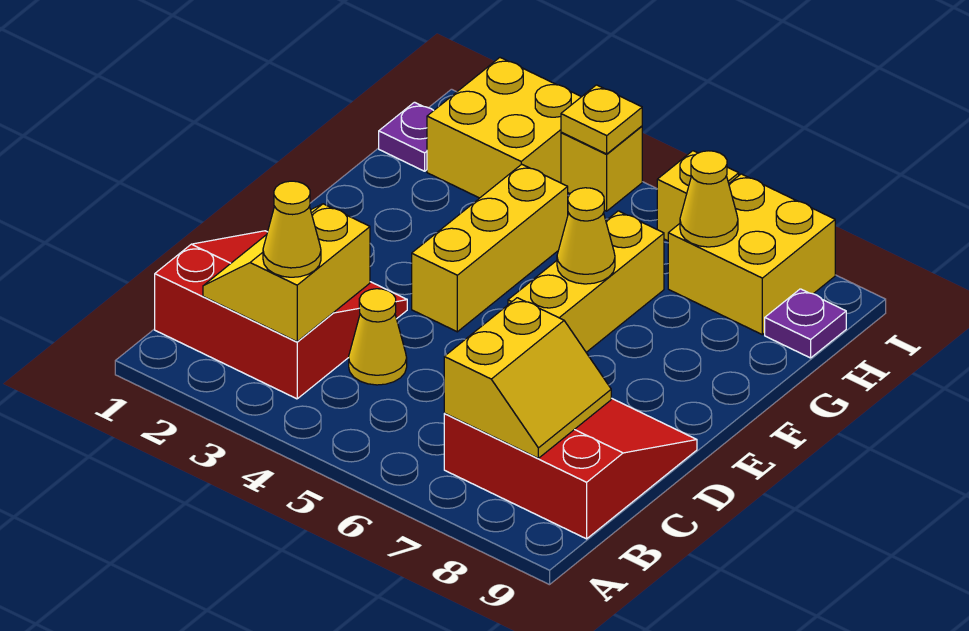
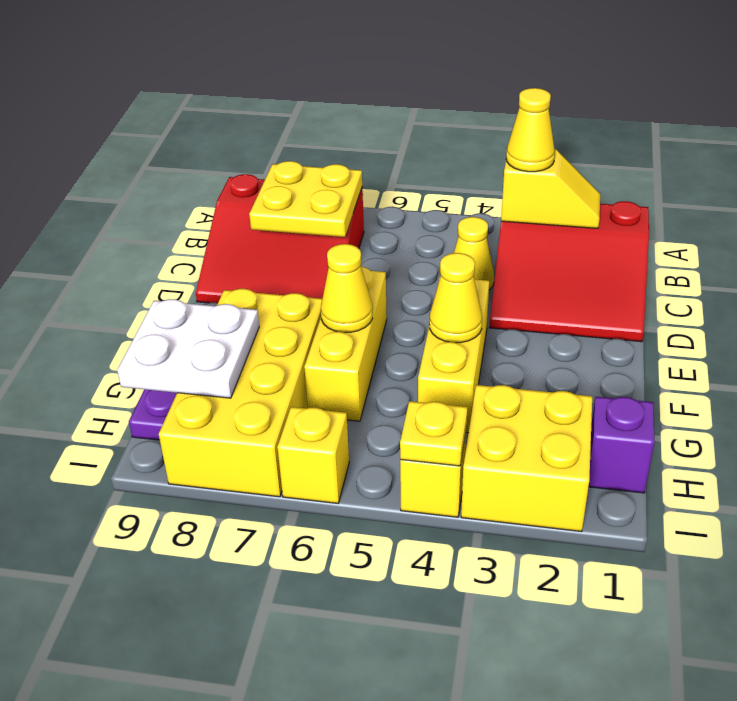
yellow slope B2:C3 level 2 top 3 -> yellow slope B2:B3 level 2 top 3
yellow slope B7:C8 level 2 top 7 -> yellow plate B7:C8 level 2
none -> white plate G8:H9 level 2
purple plate H1 level 1 -> purple brick H1 level 1
yellow brick H7:I8 level 1 -> yellow brick F7:I8 level 1
yellow cone H7 level 2 -> yellow cone F4 level 2

